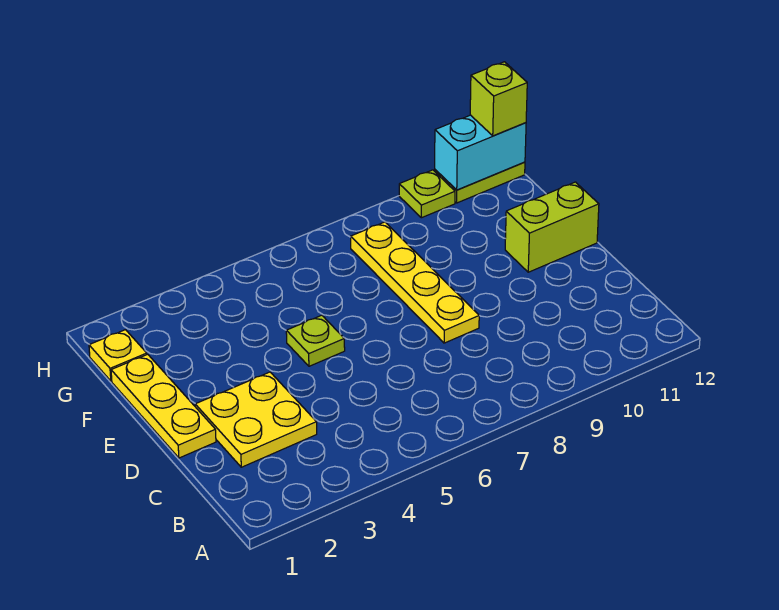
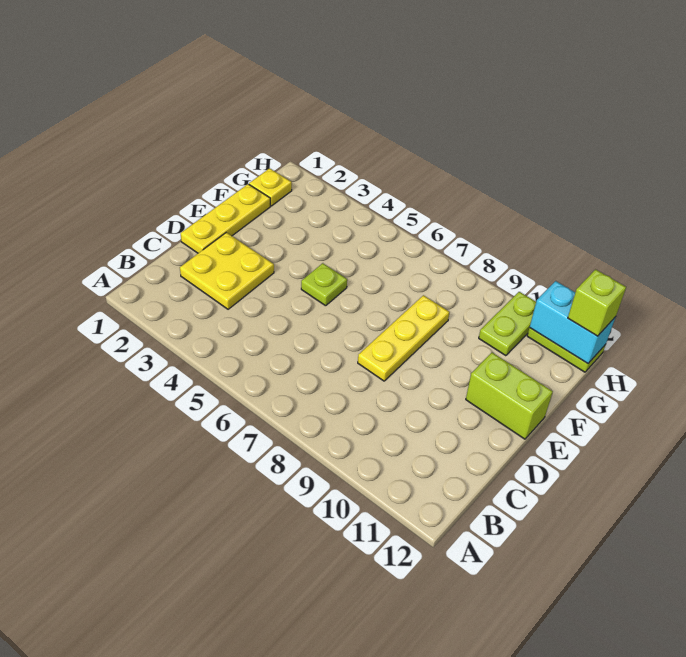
yellow plate D8:G8 level 1 -> yellow plate D8:F8 level 1
lime plate H10 level 1 -> lime plate G10:H10 level 1

